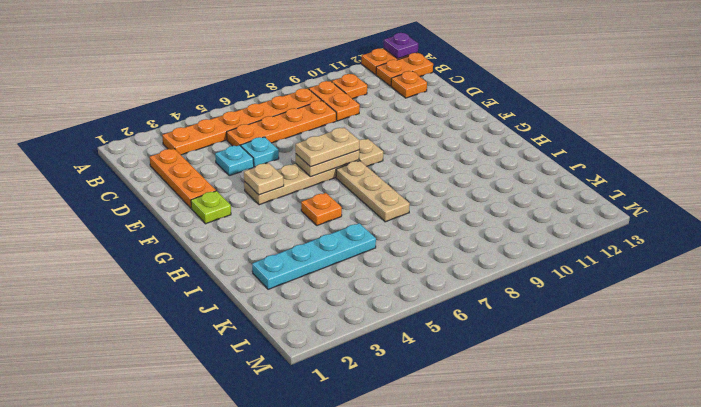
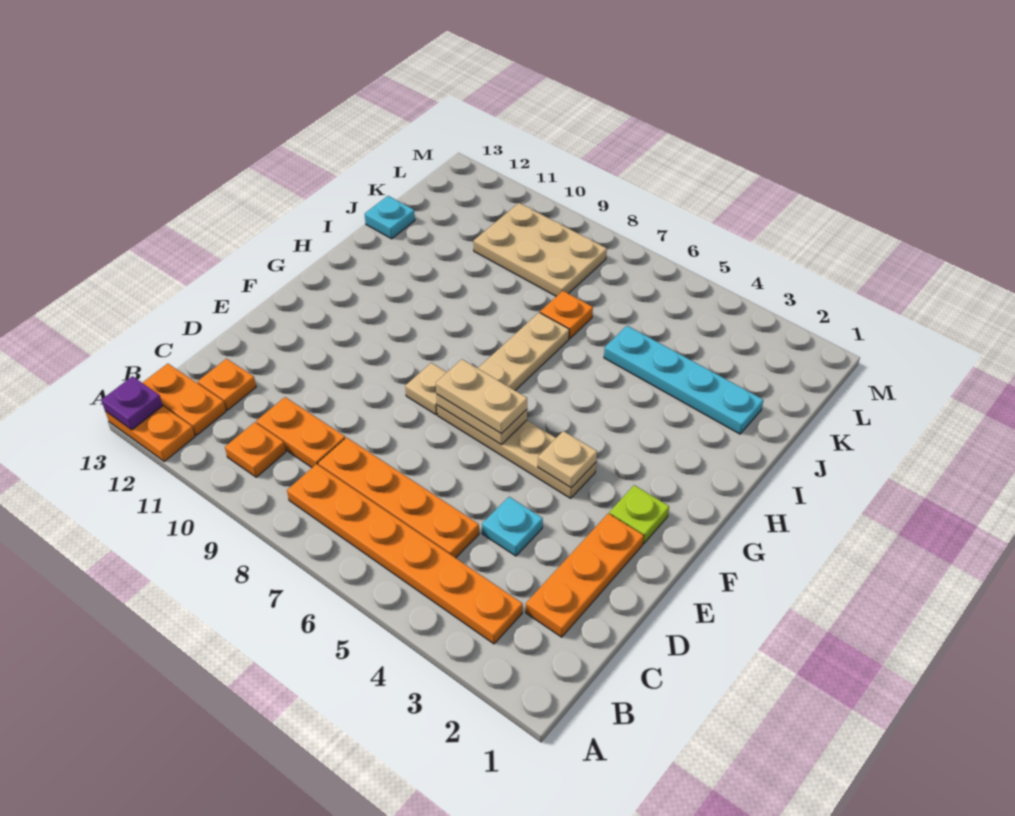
orange plate B9:C9 level 1 -> orange plate C9:C10 level 1
cyan plate D5 level 1 -> cyan plate J13 level 1
orange plate H5 level 1 -> orange plate J7 level 1
none -> tan plate K8:L10 level 1

